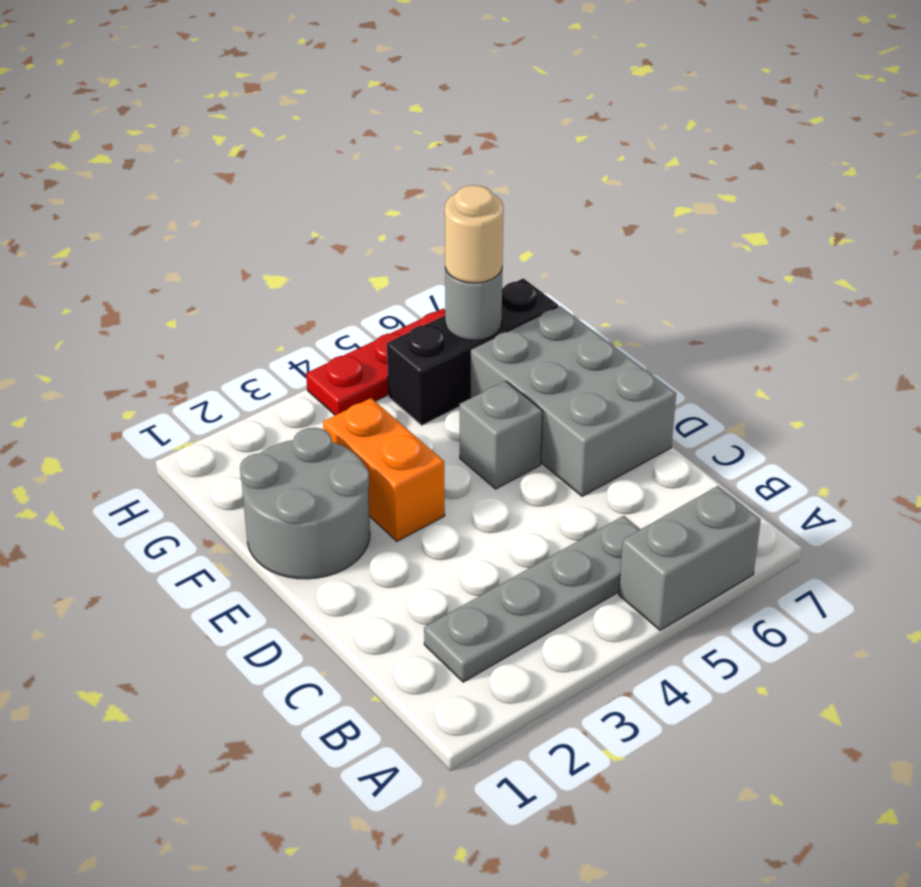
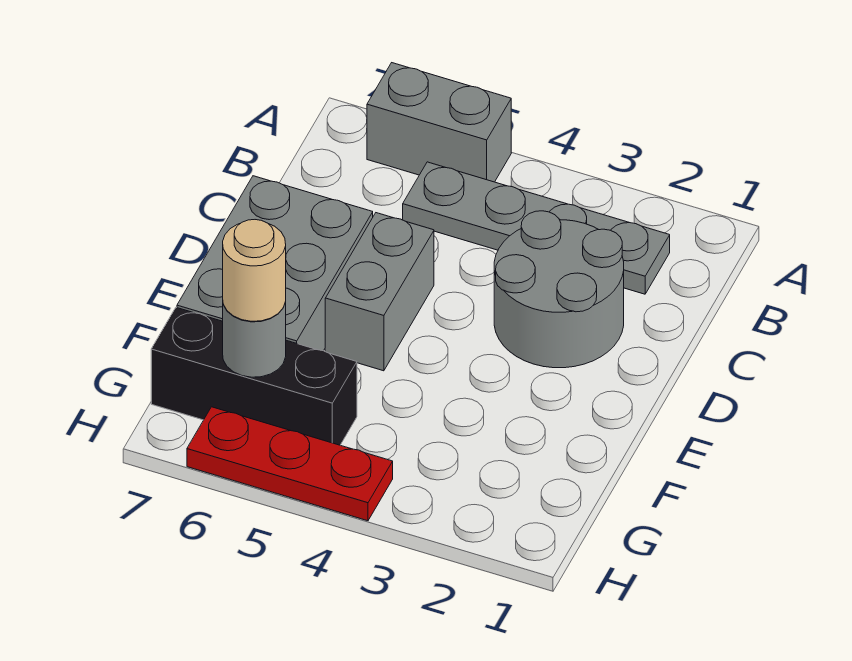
grey round brick E1:F2 level 1 -> grey round brick C2:D3 level 1
orange brick E3:F3 level 1 -> none
grey brick E5 level 1 -> grey brick D5:E5 level 1

